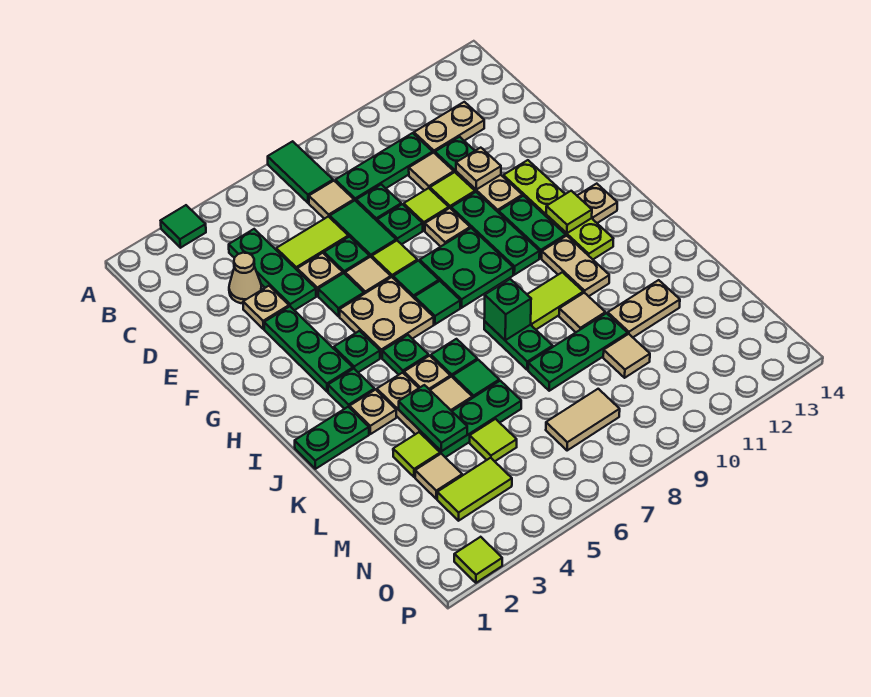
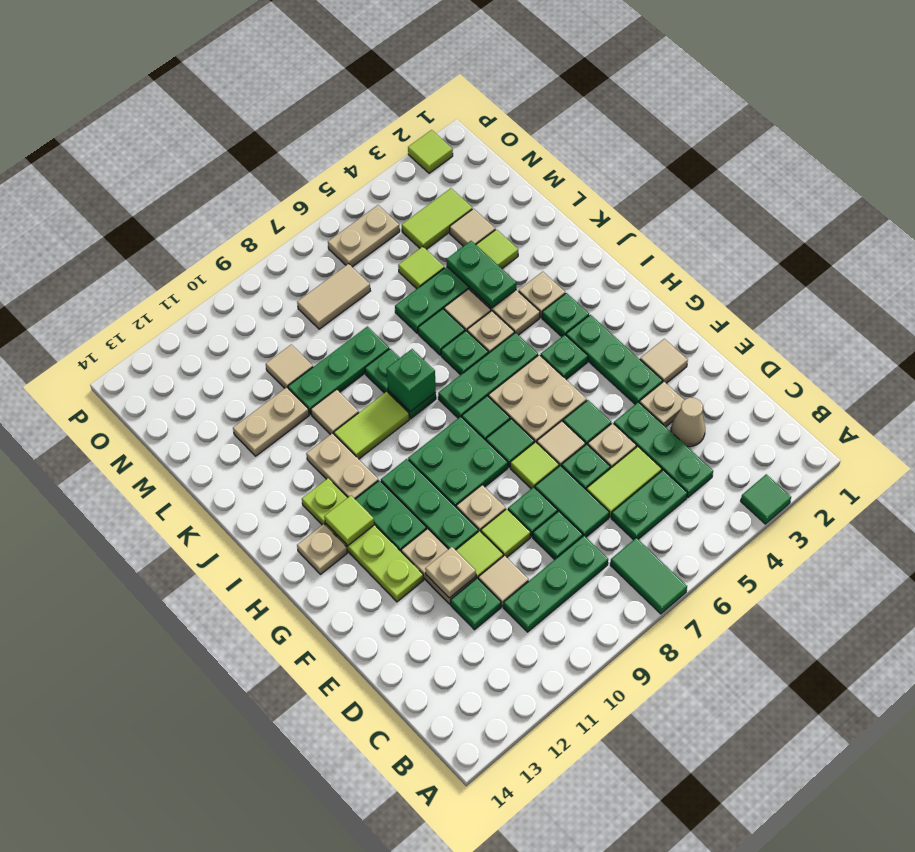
tan tile C7 level 1 -> tan tile F2 level 1
tan plate C11:C12 level 1 -> tan plate O5:O6 level 1
green plate I5 level 1 -> green plate I5:I7 level 1
green plate J1:J2 level 1 -> green plate C5:C6 level 1

